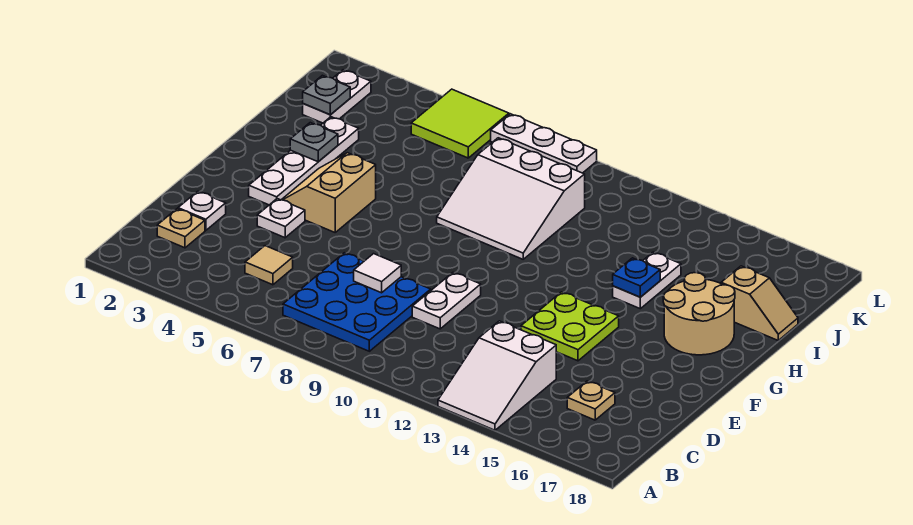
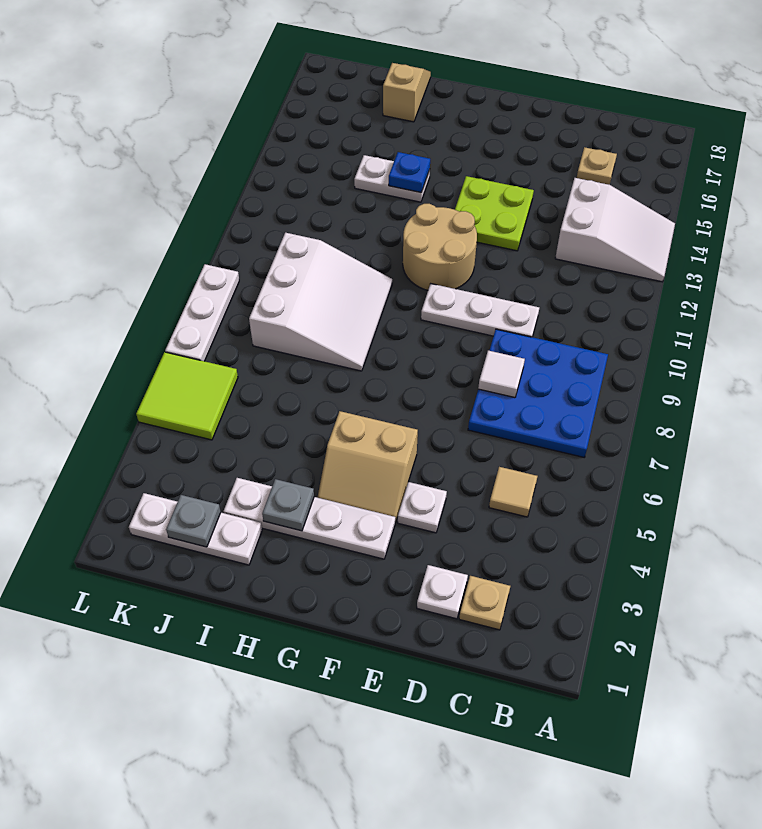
white plate D10:E10 level 1 -> white plate D10:F10 level 1
tan round brick G16:H17 level 1 -> tan round brick F11:G12 level 1
white plate J2:K2 level 1 -> white plate I2:K2 level 1

